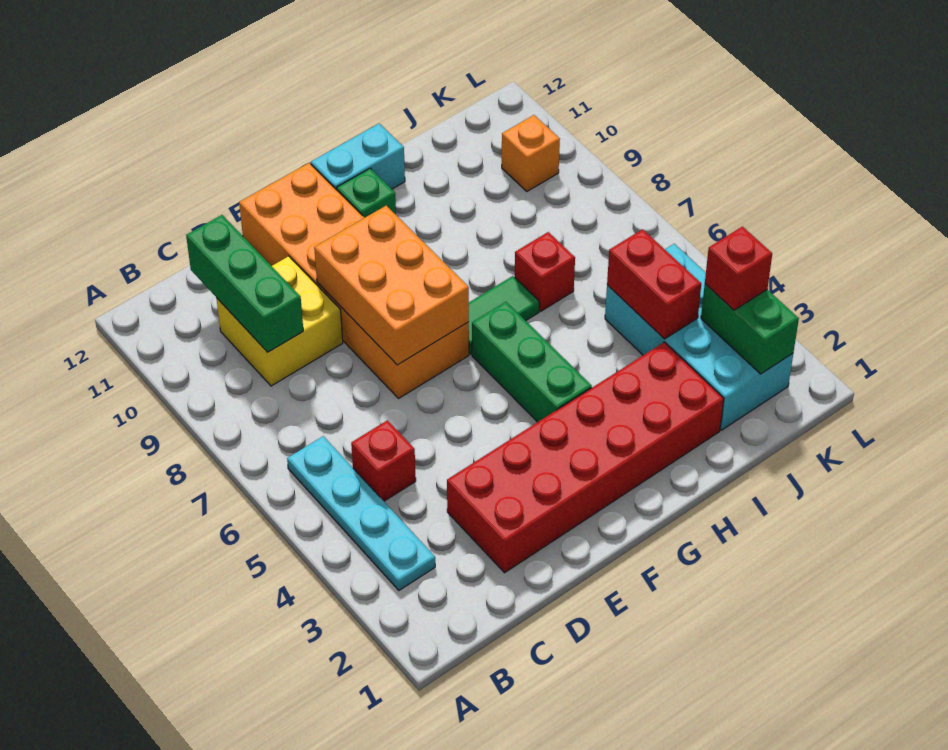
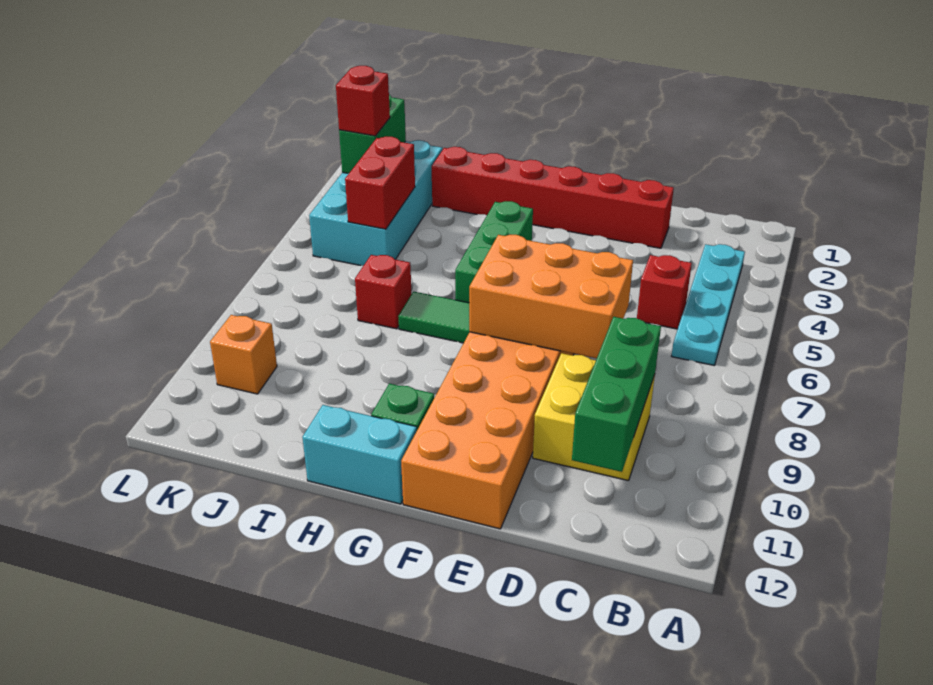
red brick D2:I3 level 1 -> red brick D2:I2 level 1
orange brick E7:F9 level 2 -> orange brick D7:F8 level 2

